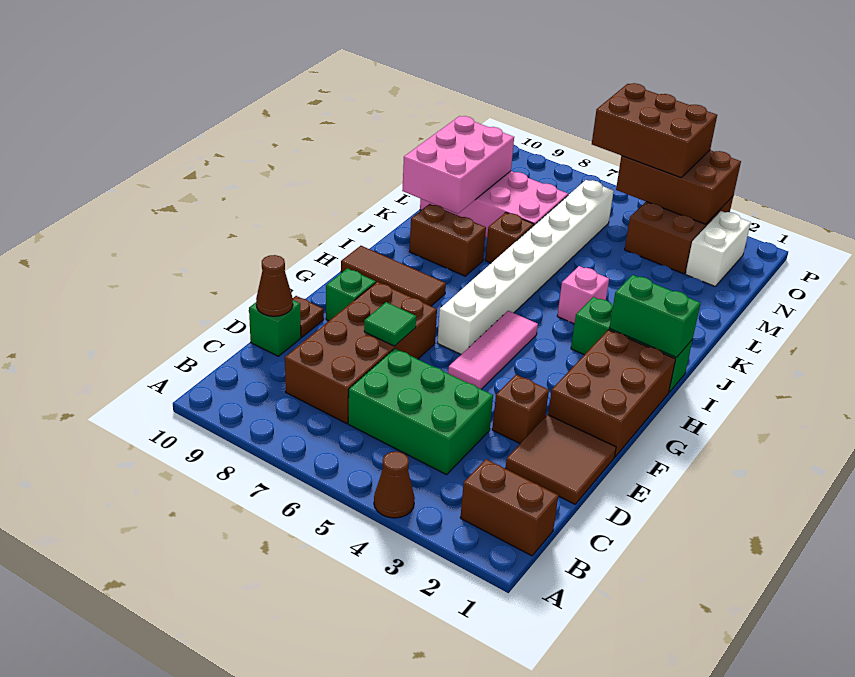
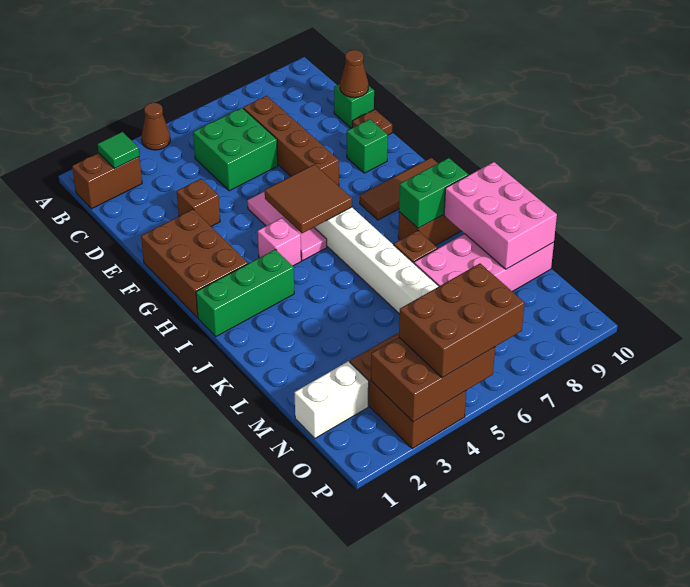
green brick C4:D6 level 1 -> green brick C5:D6 level 1
brown brick C7:F8 level 1 -> brown brick C7:F7 level 1
brown tile D1:E2 level 1 -> brown tile G5:H6 level 2
green tile E7 level 2 -> green tile B2 level 2
green brick I1:I2 level 2 -> green brick J8:J9 level 2
pink brick J4 level 1 -> pink brick H4 level 1
white brick N2:O2 level 1 -> white brick N1:N2 level 1

